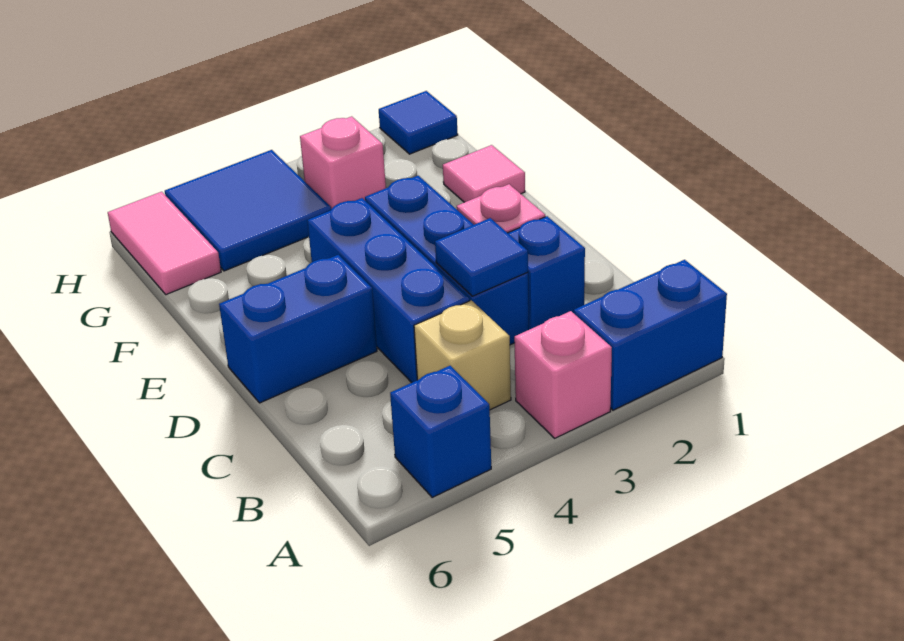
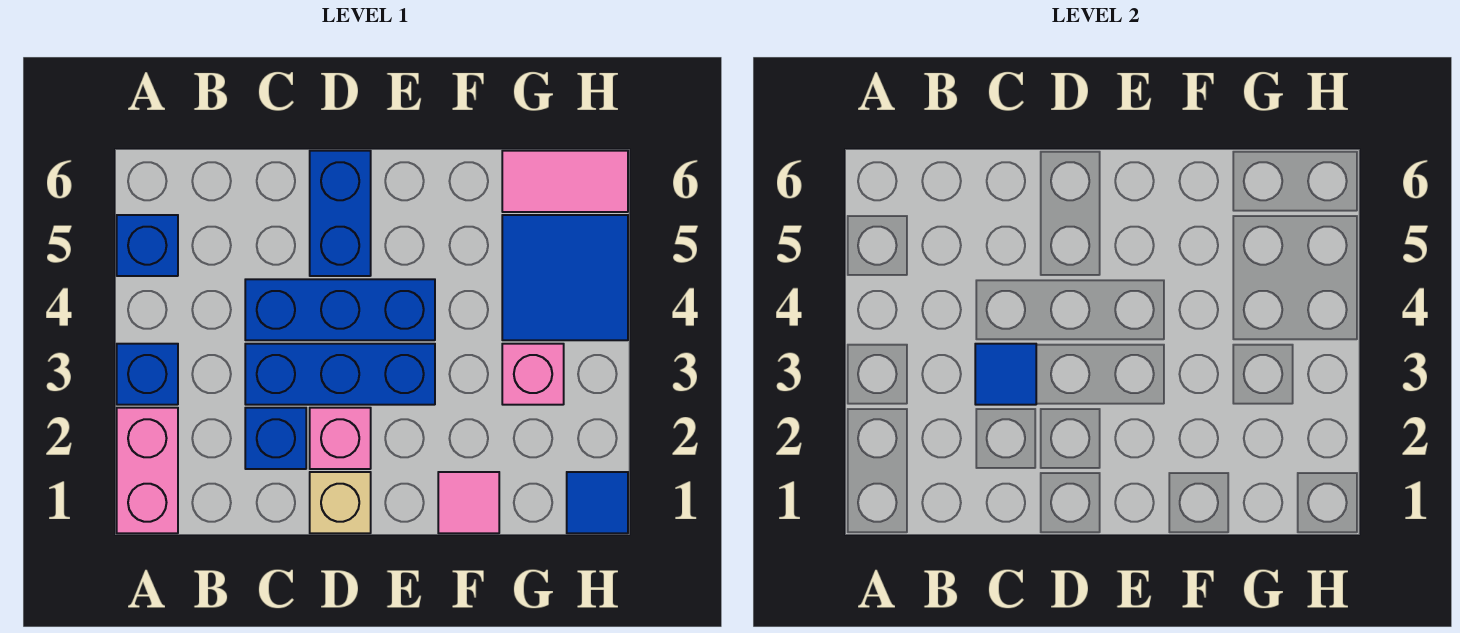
blue brick A1:A2 level 1 -> pink brick A1:A2 level 1
pink brick A3 level 1 -> blue brick A3 level 1
tan brick B4 level 1 -> tan brick D1 level 1

